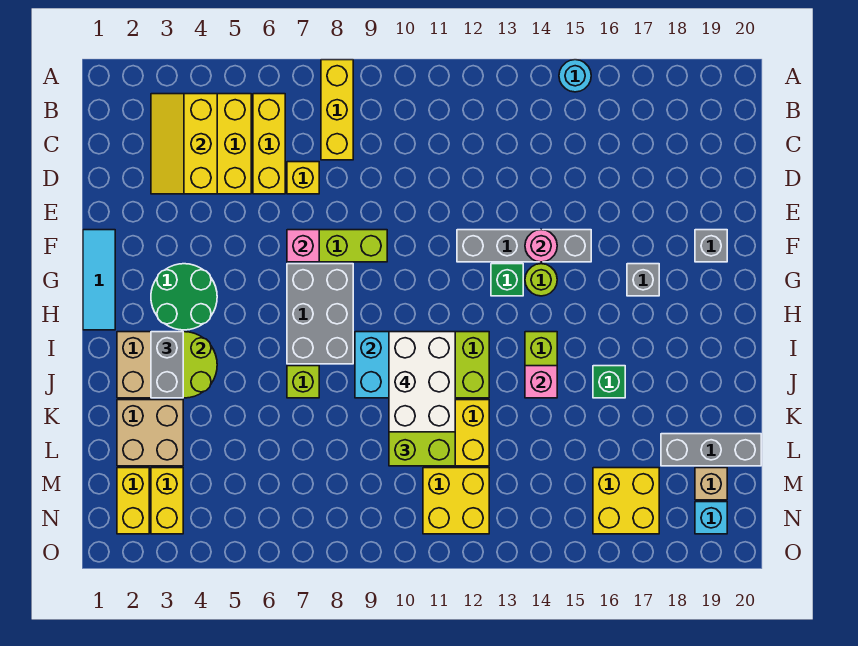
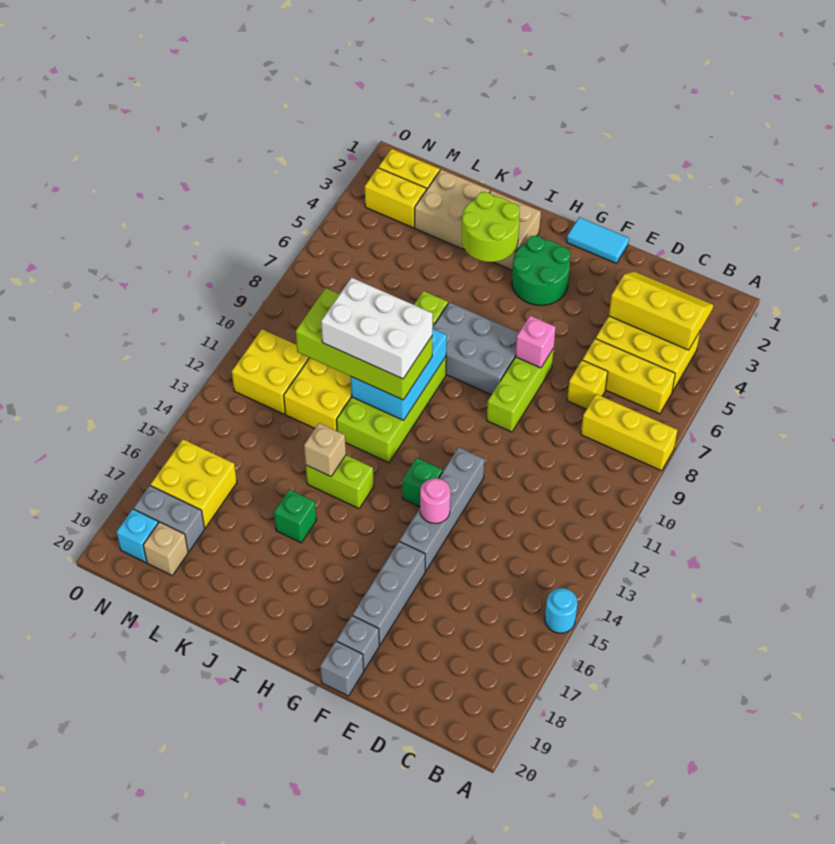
cyan tile F1:H1 level 1 -> cyan tile F1:G1 level 1
lime round brick G14 level 1 -> none
grey brick G17 level 1 -> grey brick F20 level 1
grey brick I3:J3 level 3 -> grey brick M18:N18 level 1
pink brick J14 level 2 -> tan brick J14 level 2
grey brick L18:L20 level 1 -> grey brick F16:F18 level 1

